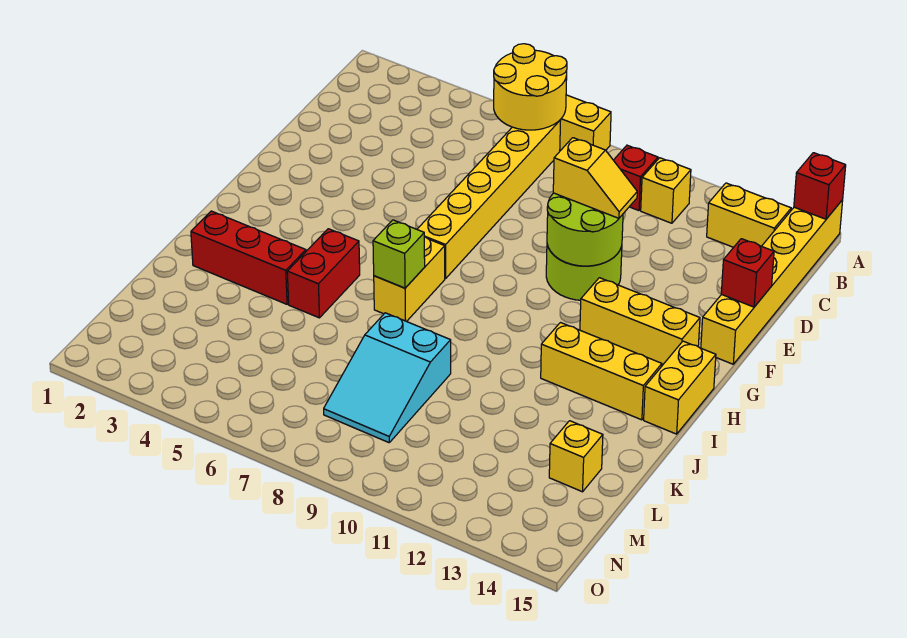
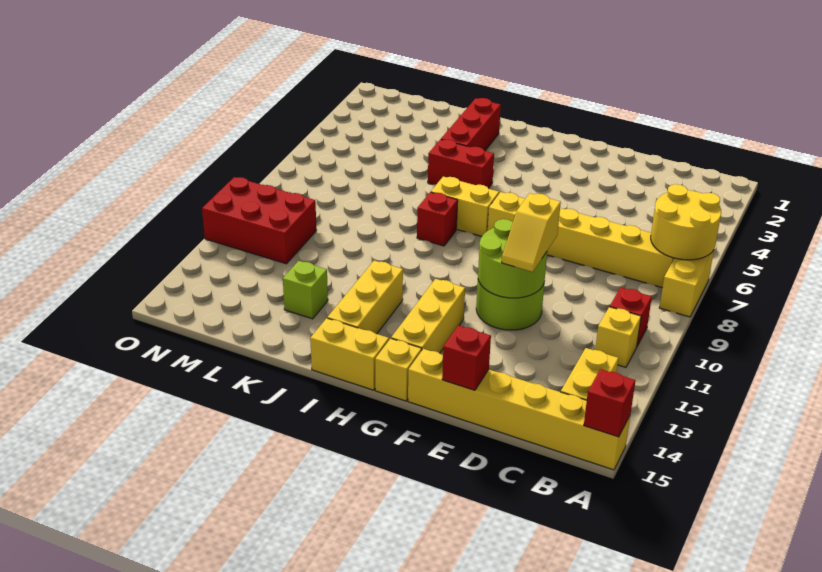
lime brick I7 level 2 -> lime brick K13 level 1
none -> red brick I8 level 1
cyan slope K8:M9 level 1 top K -> none
yellow brick L14 level 1 -> yellow brick G15 level 1
none -> red brick M10:O11 level 1

